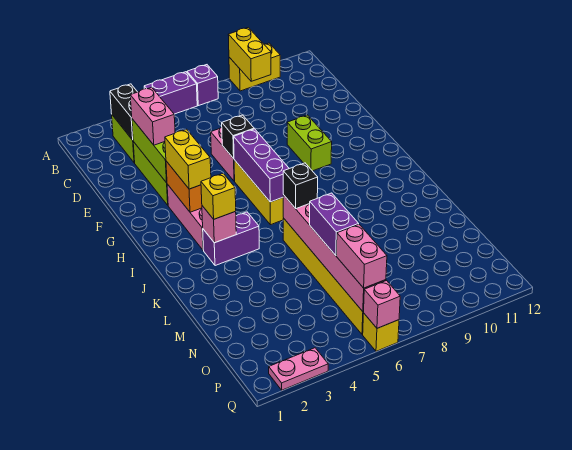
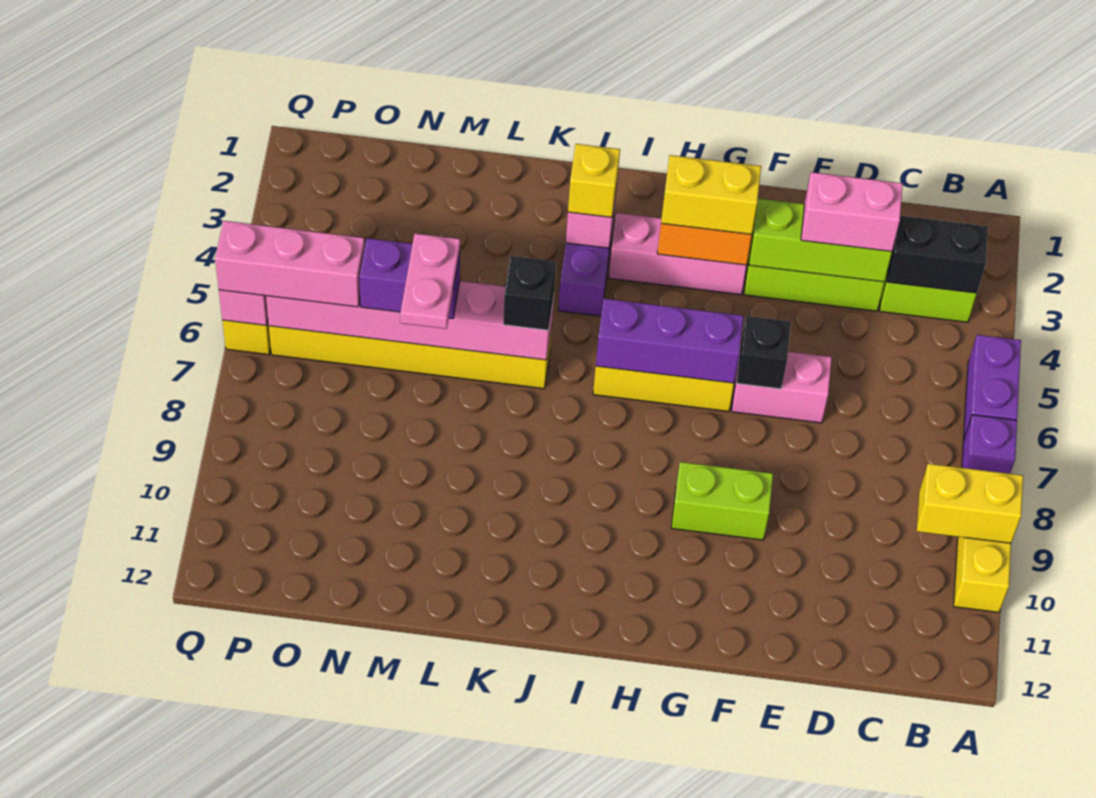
pink brick O6:P6 level 3 -> pink brick O6:Q6 level 3
pink plate Q2:Q3 level 1 -> pink plate M6:M7 level 4

